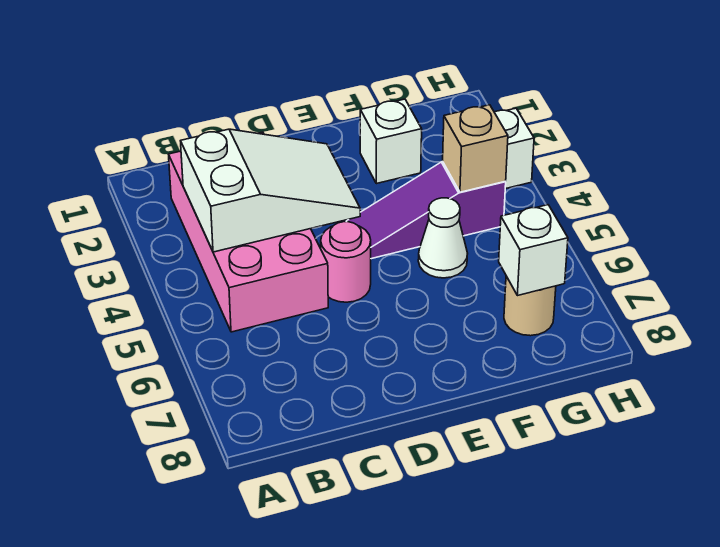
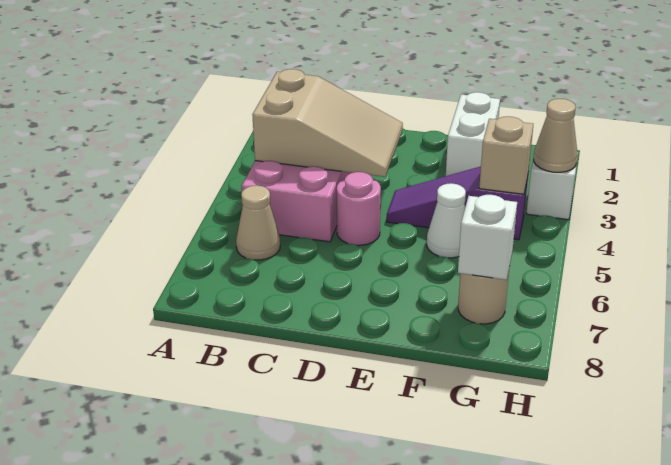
white slope B3:D4 level 2 top B -> tan slope B3:D4 level 2 top B
none -> tan cone B6 level 1
white brick F2 level 1 -> white brick F1:F2 level 1
none -> tan cone H3 level 2

